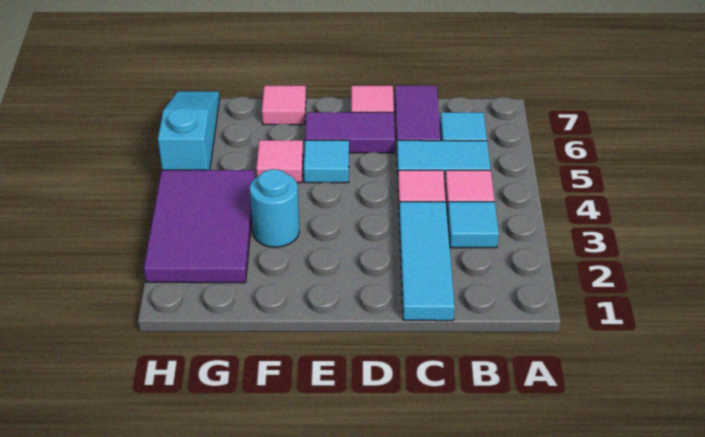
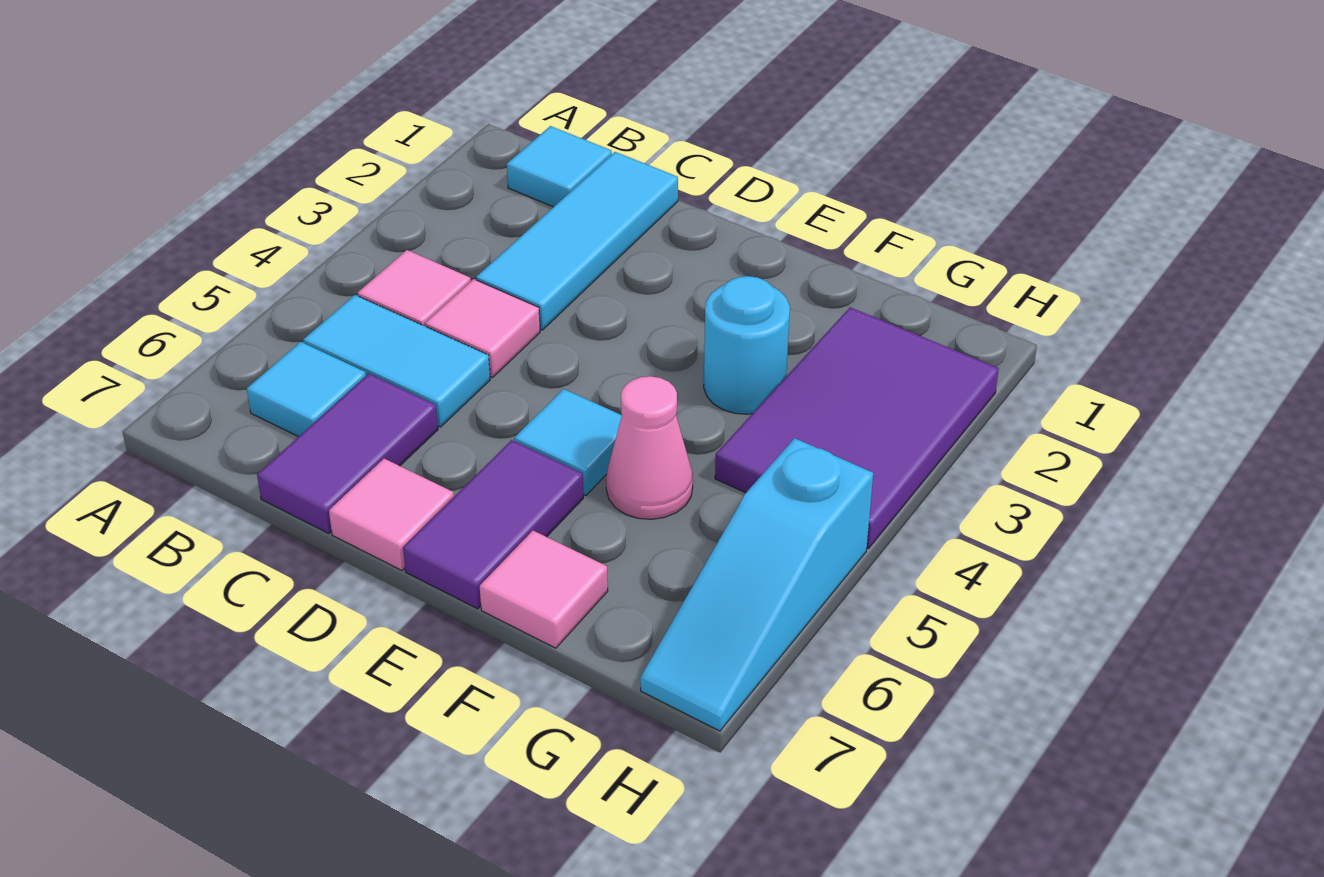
cyan tile B3 level 1 -> cyan tile B1 level 1
purple tile D6:E6 level 1 -> purple tile E6:E7 level 1
pink tile F5 level 1 -> pink cone F5 level 1

